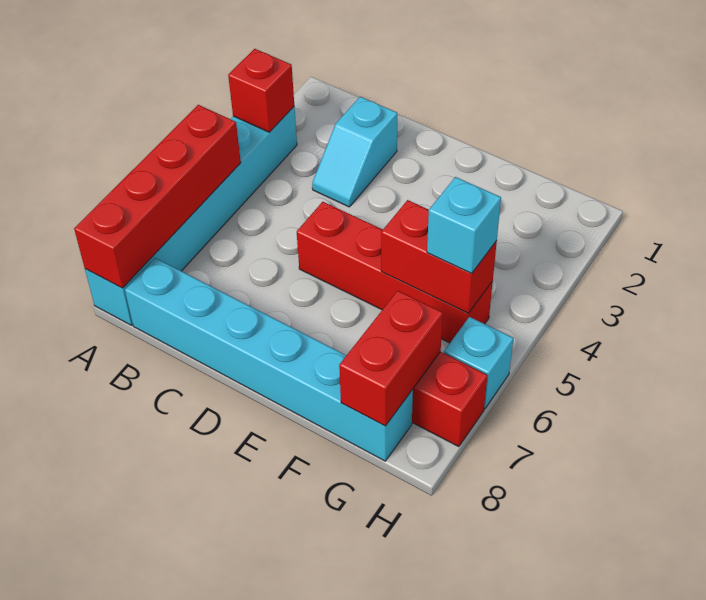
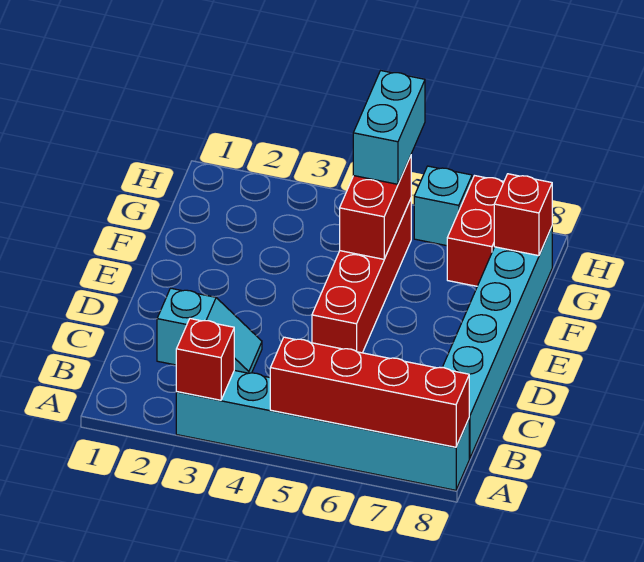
cyan brick G5 level 3 -> cyan brick G5:H5 level 3
red brick G7:G8 level 2 -> red brick G8 level 2

